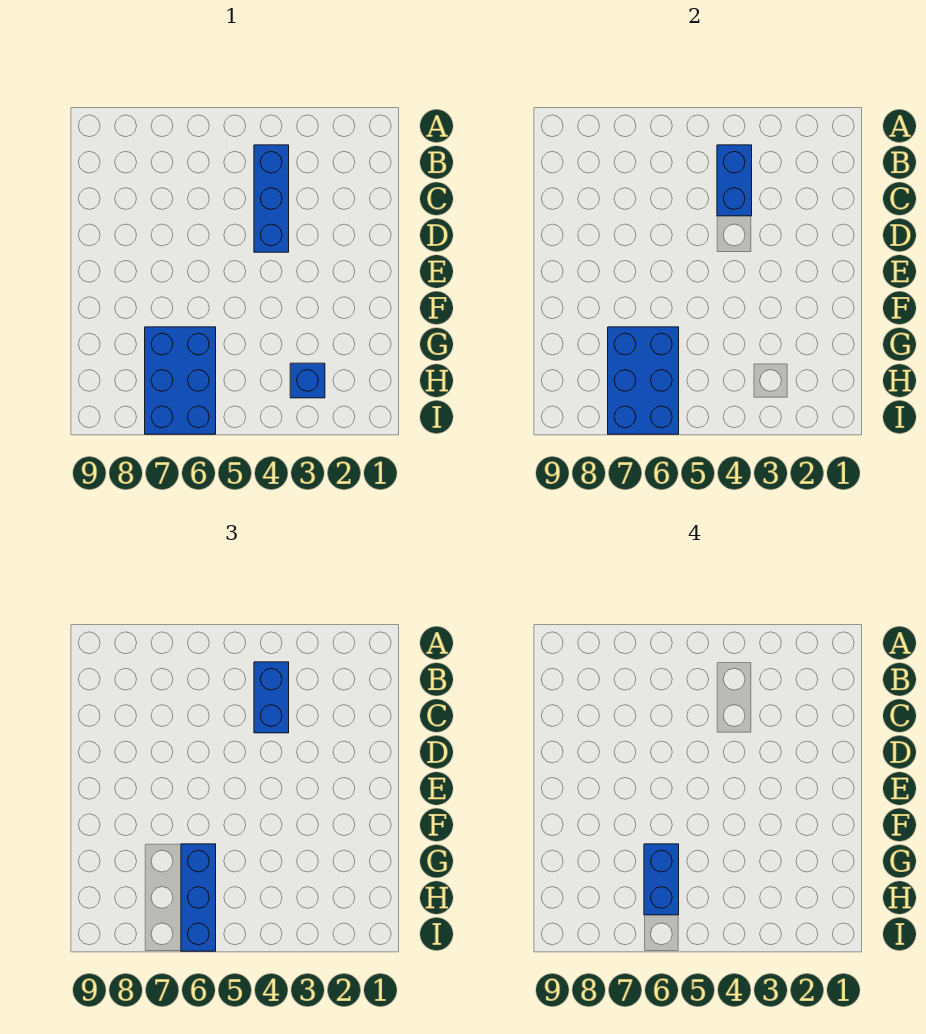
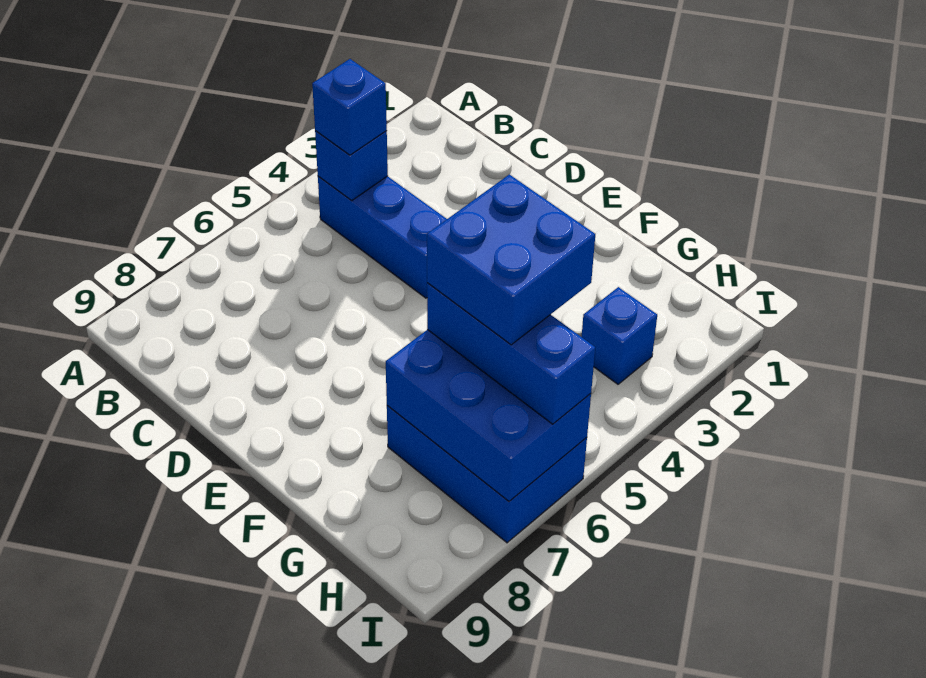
blue brick B4:C4 level 2 -> blue brick B4 level 2
blue brick B4:C4 level 3 -> blue brick B4 level 3
blue brick G6:H6 level 4 -> blue brick G5:H6 level 4

